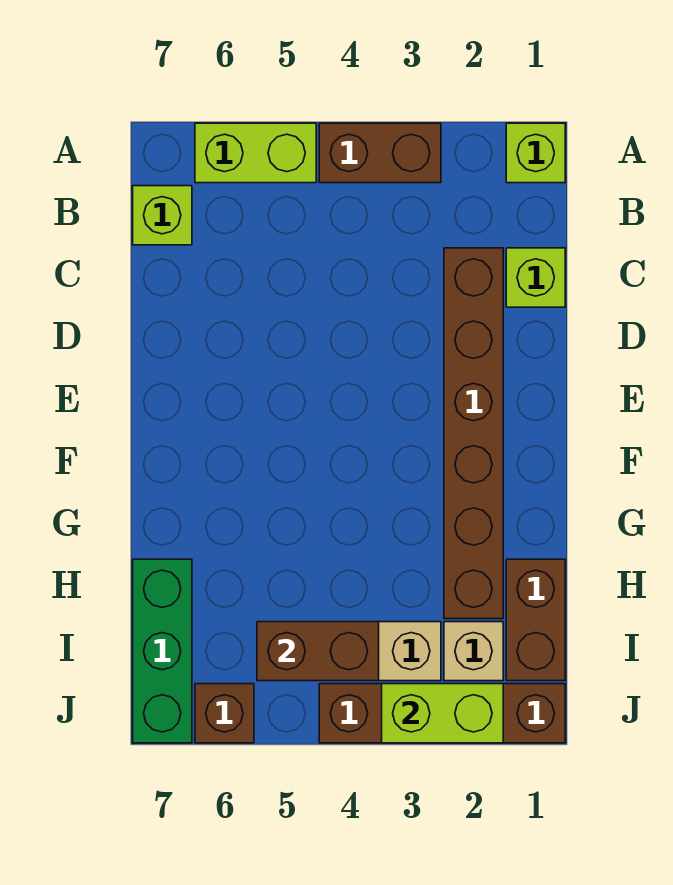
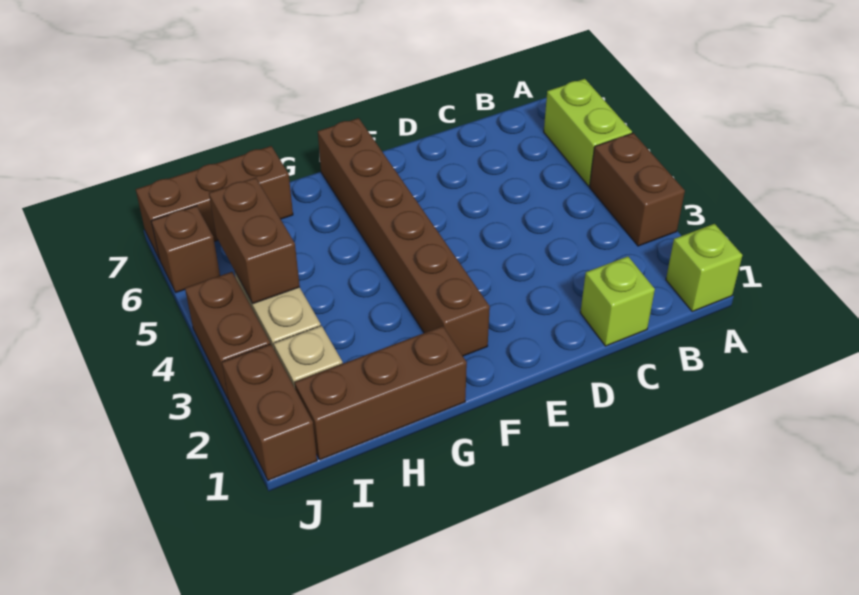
lime brick B7 level 1 -> none
brown brick C2:H2 level 1 -> brown brick F2:F7 level 1
brown brick H1:I1 level 1 -> brown brick G1:I1 level 1
green brick H7:J7 level 1 -> brown brick H7:J7 level 1
lime brick J2:J3 level 2 -> none

